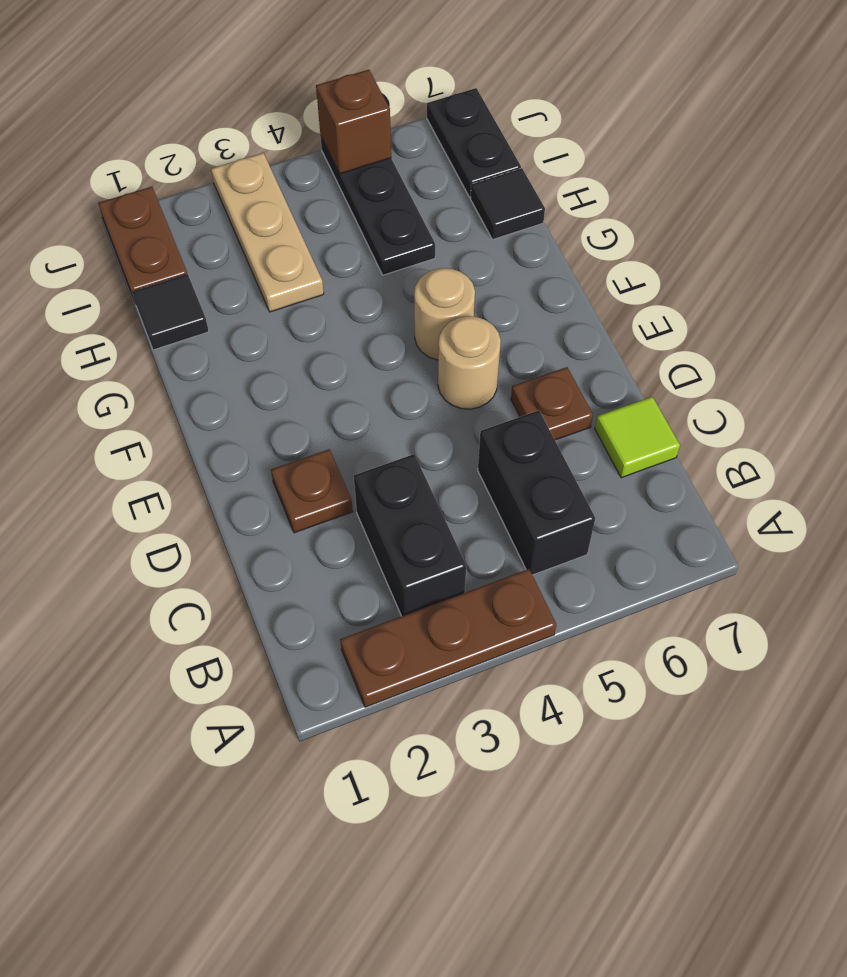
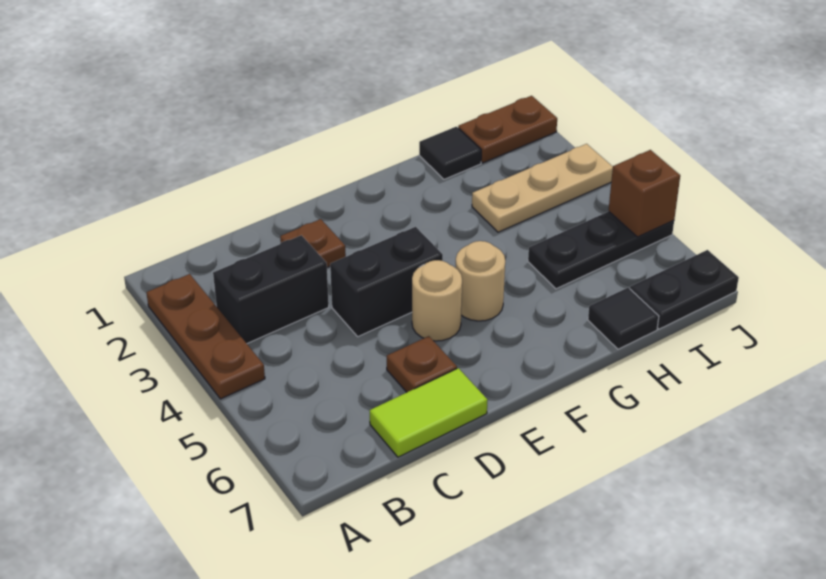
black brick B5:C5 level 1 -> black brick D4:E4 level 1
lime tile C7 level 1 -> lime tile C7:D7 level 1

